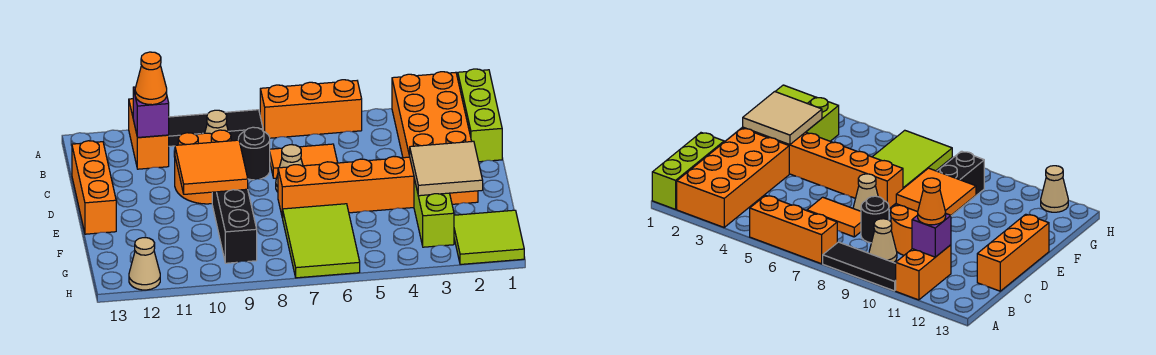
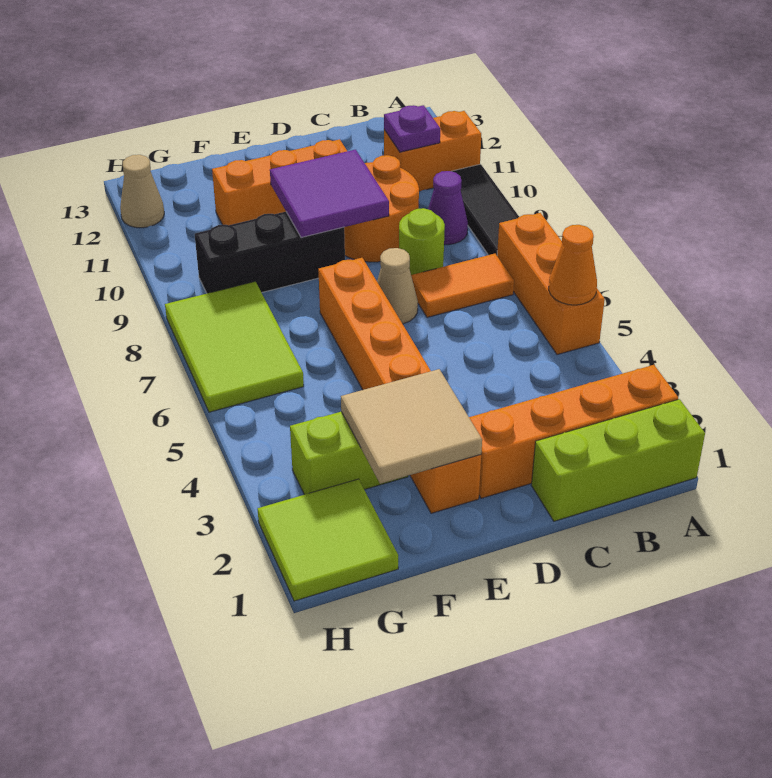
orange brick A2:D3 level 1 -> orange brick A2:D2 level 1
tan cone B9 level 1 -> purple cone B9 level 1
purple brick B11 level 2 -> purple plate B11 level 2
orange cone B11 level 3 -> orange cone A5 level 2
orange tile C6:C7 level 1 -> orange tile B7:C7 level 1
black round brick C8 level 1 -> lime round brick C8 level 1
orange brick C13:E13 level 1 -> orange brick D11:F11 level 1
orange tile D9:E10 level 2 -> purple tile D9:E10 level 2
lime tile F6:H7 level 1 -> lime tile G6:H8 level 1

